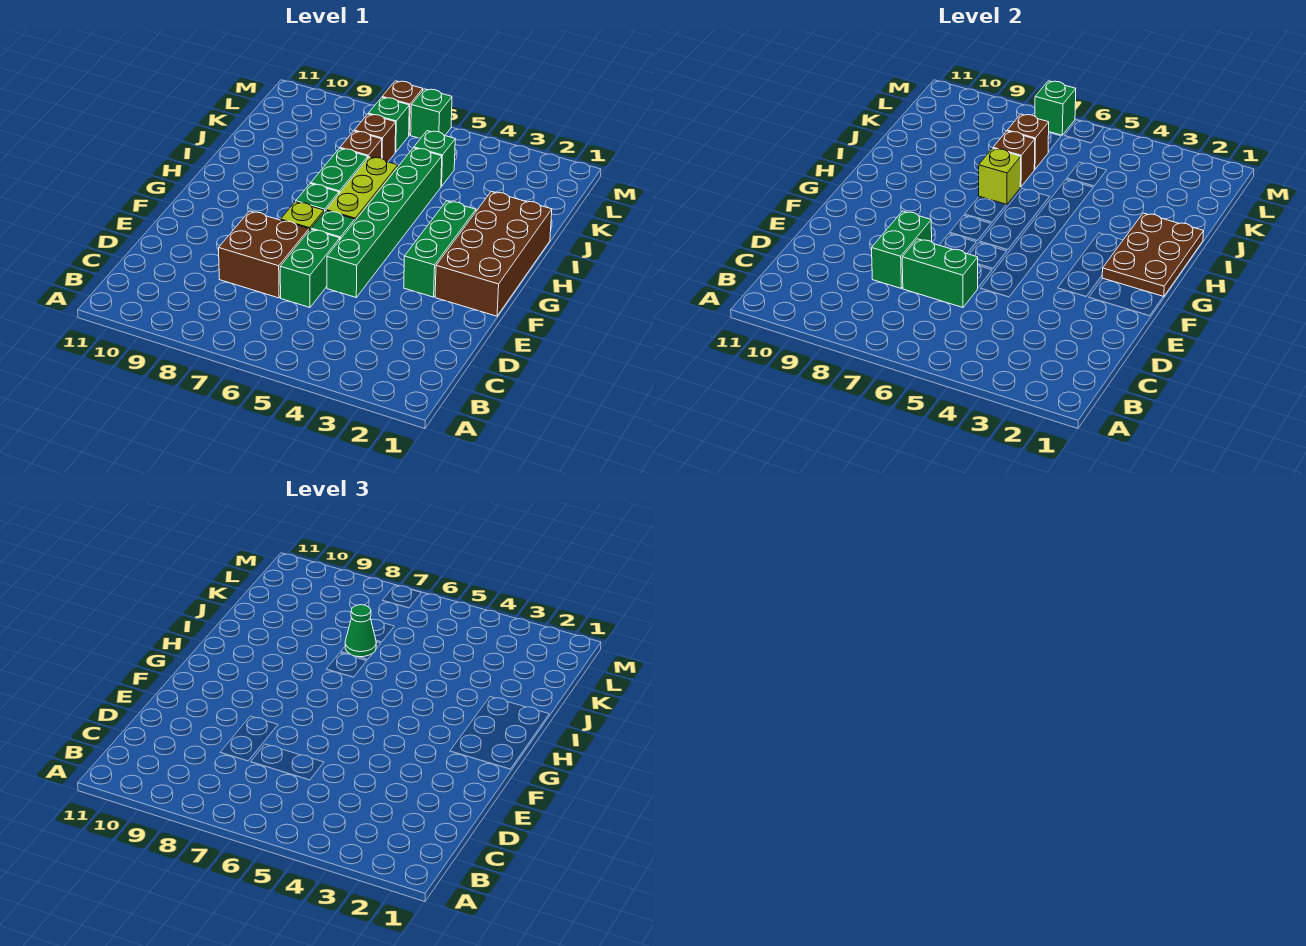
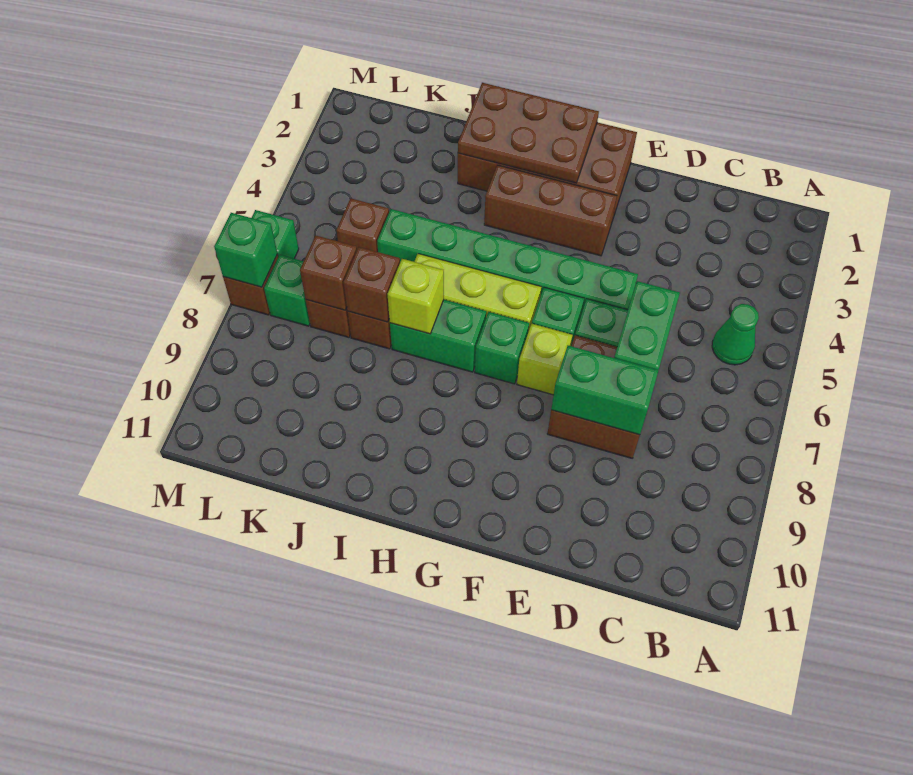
green brick F3:H3 level 1 -> brown brick F3:H3 level 1
green cone J7 level 3 -> green cone B5 level 1
green brick K5 level 1 -> brown brick K5 level 1

